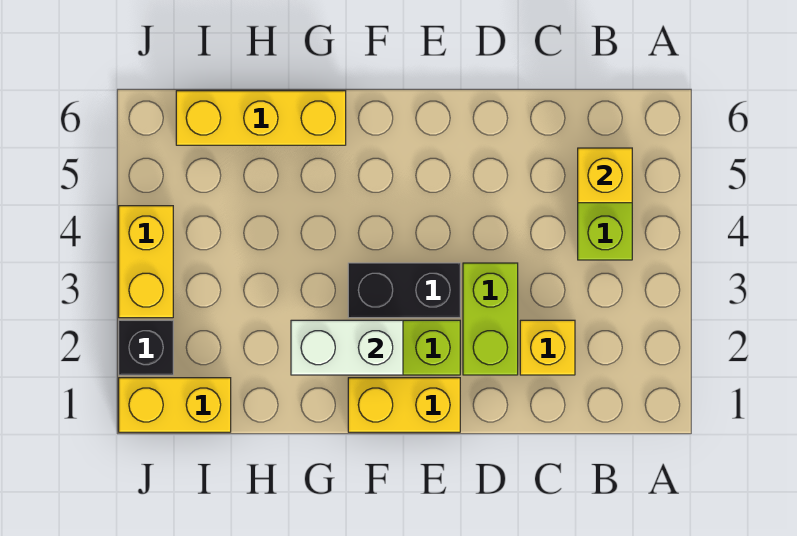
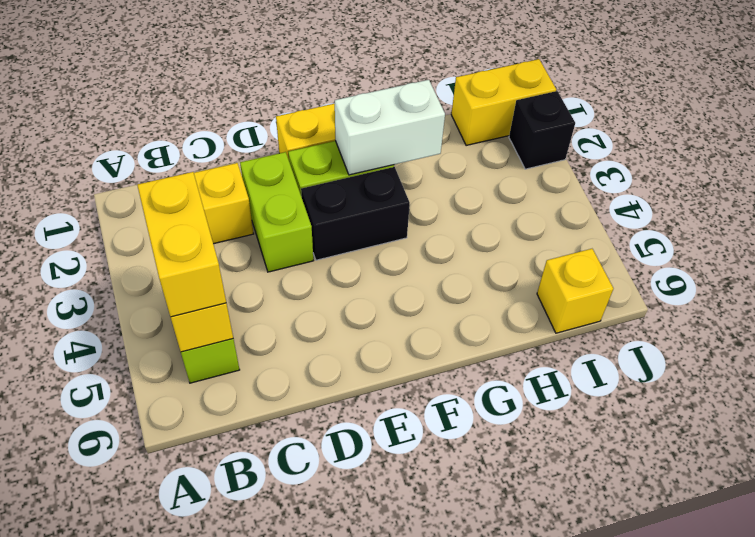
yellow brick G6:I6 level 1 -> yellow brick I6 level 1
yellow brick J3:J4 level 1 -> yellow brick B4:B5 level 3

